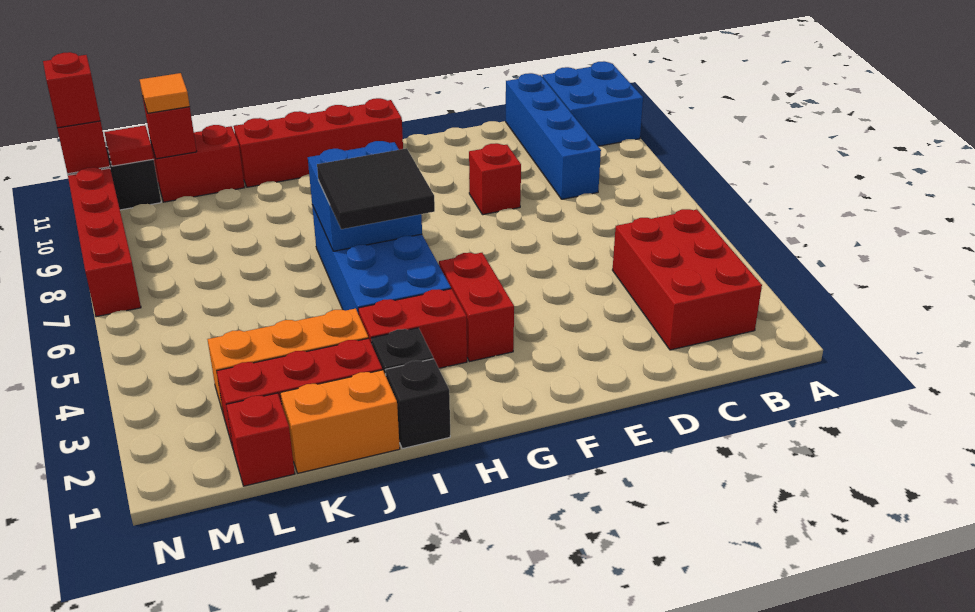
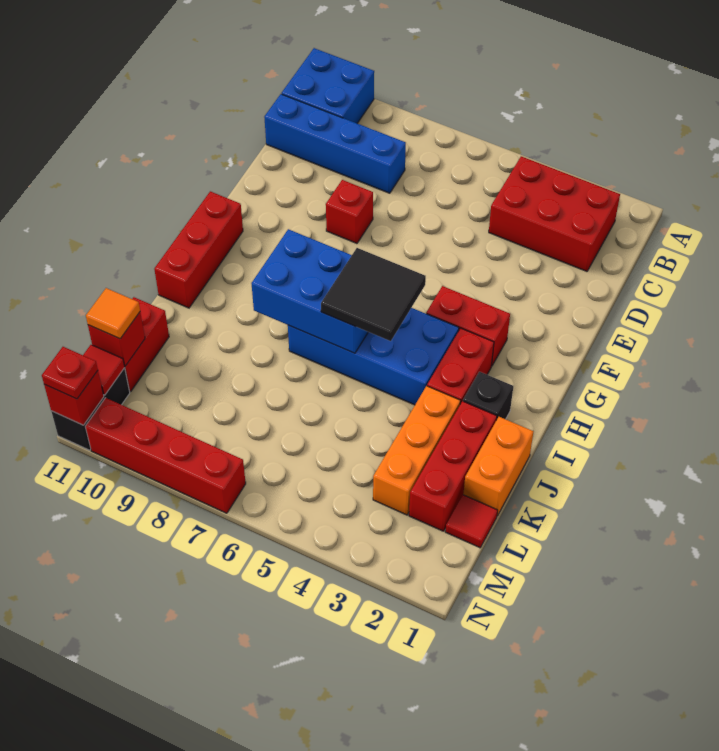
red brick G11:J11 level 1 -> red brick G11:I11 level 1
blue brick H6:I7 level 2 -> blue brick H6:I8 level 2
black brick I1 level 1 -> none
red brick L1 level 1 -> red tile L1 level 1
red brick N11 level 3 -> red plate N11 level 3

